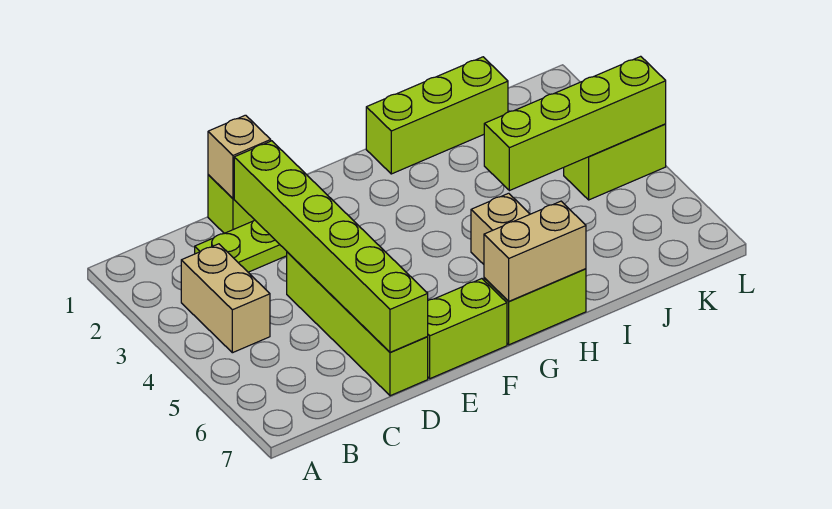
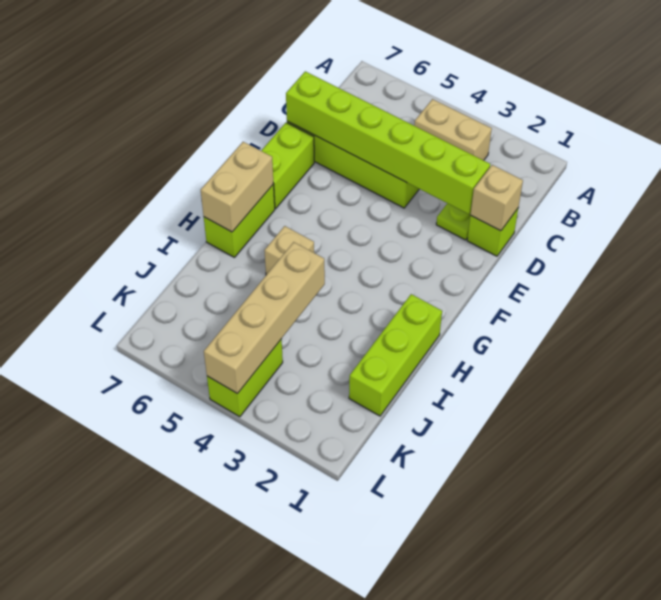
lime brick I4:L4 level 2 -> tan brick I4:L4 level 2

